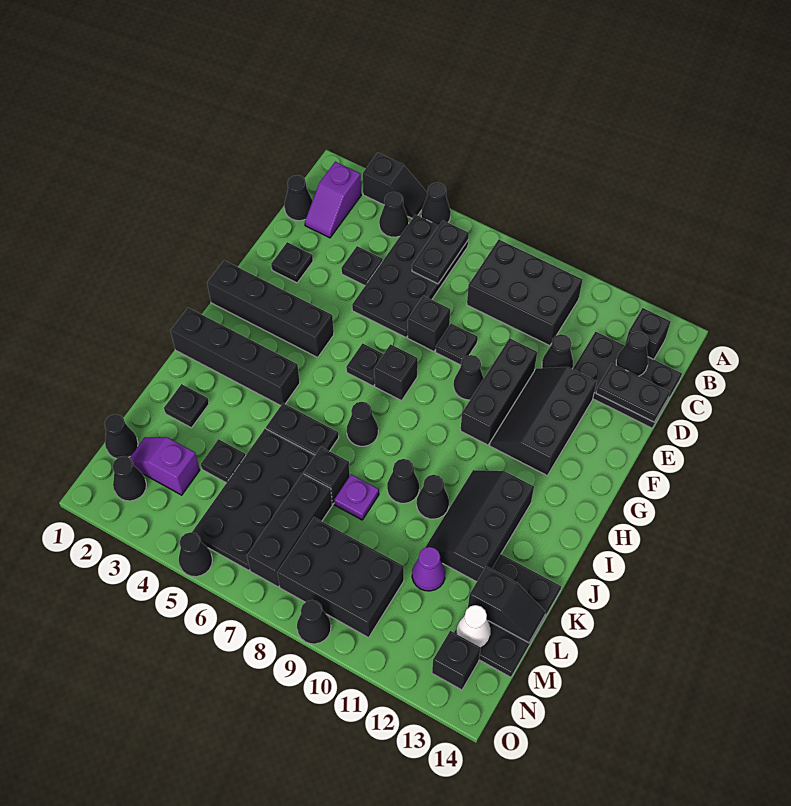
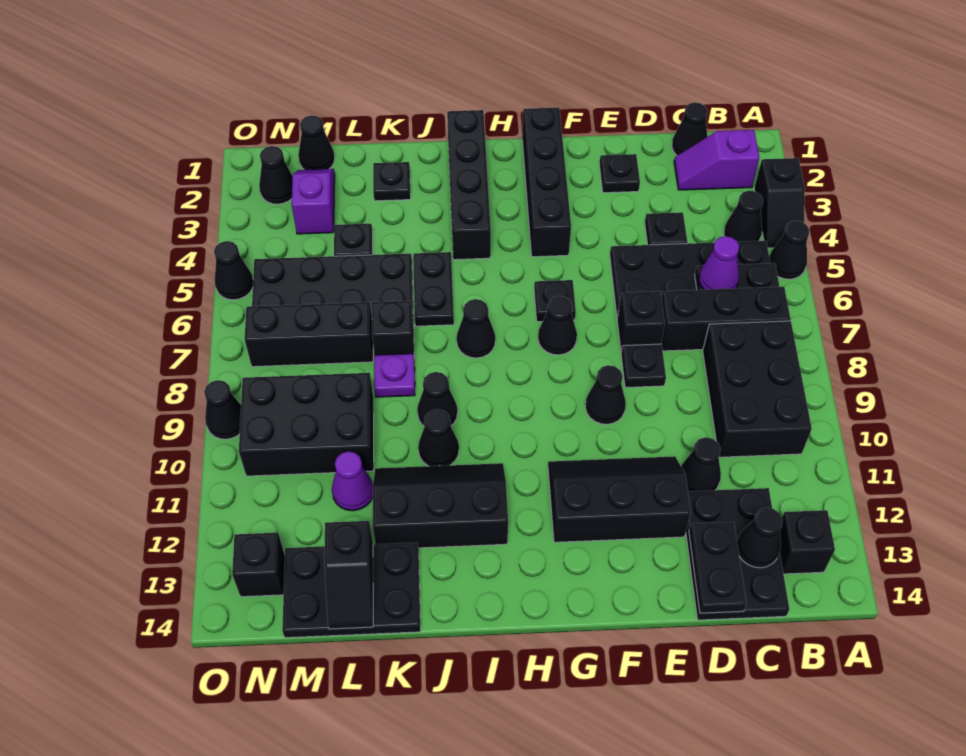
none -> purple cone C6 level 3
black brick E10:G10 level 1 -> black brick B7:D7 level 1
black brick G7 level 1 -> black cone G7 level 1
black brick M8:N10 level 1 -> black brick L9:N10 level 1
white cone M13 level 2 -> none

